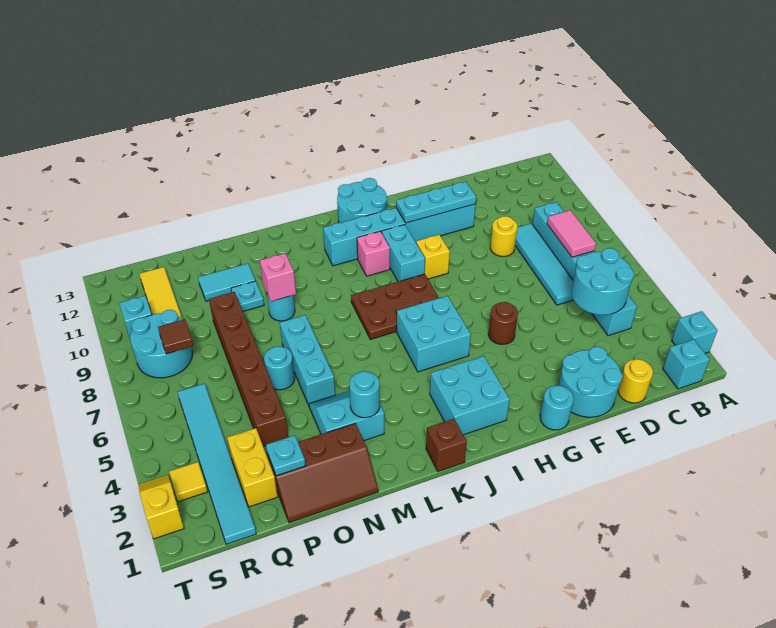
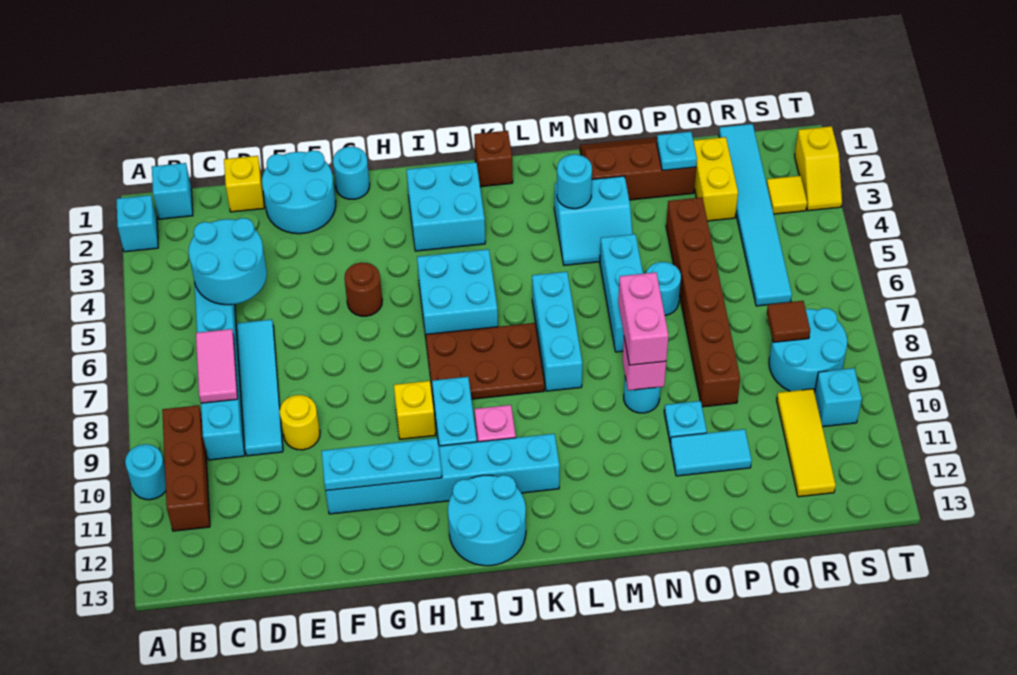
none -> cyan round brick A10 level 1
none -> brown brick B9:B11 level 1
yellow round brick D1 level 1 -> yellow brick D1 level 1
none -> cyan brick L6:L8 level 1
none -> pink brick N8:N9 level 3

